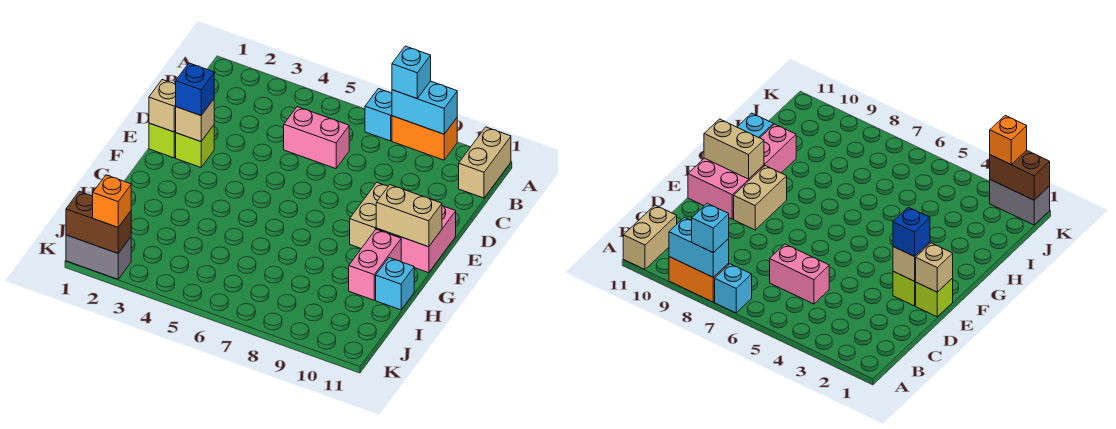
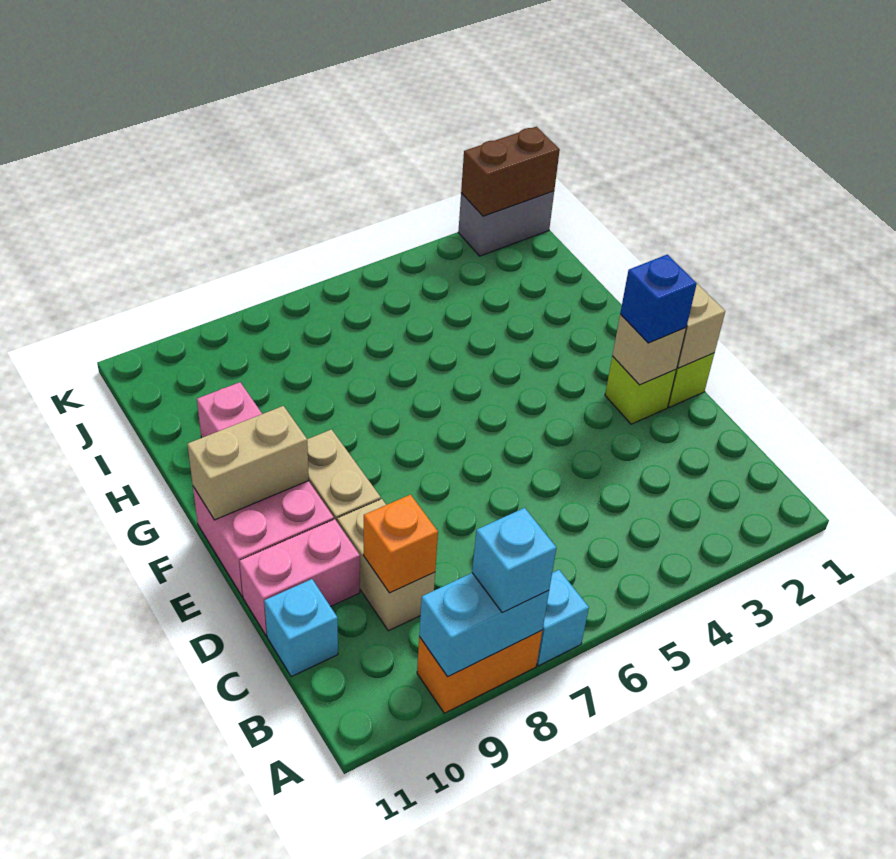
tan brick A11:B11 level 1 -> tan brick C9:D9 level 1
pink brick C5:C6 level 1 -> pink brick D10:D11 level 1
cyan brick H11 level 1 -> cyan brick C11 level 1
orange brick K2 level 3 -> orange brick C9 level 2

